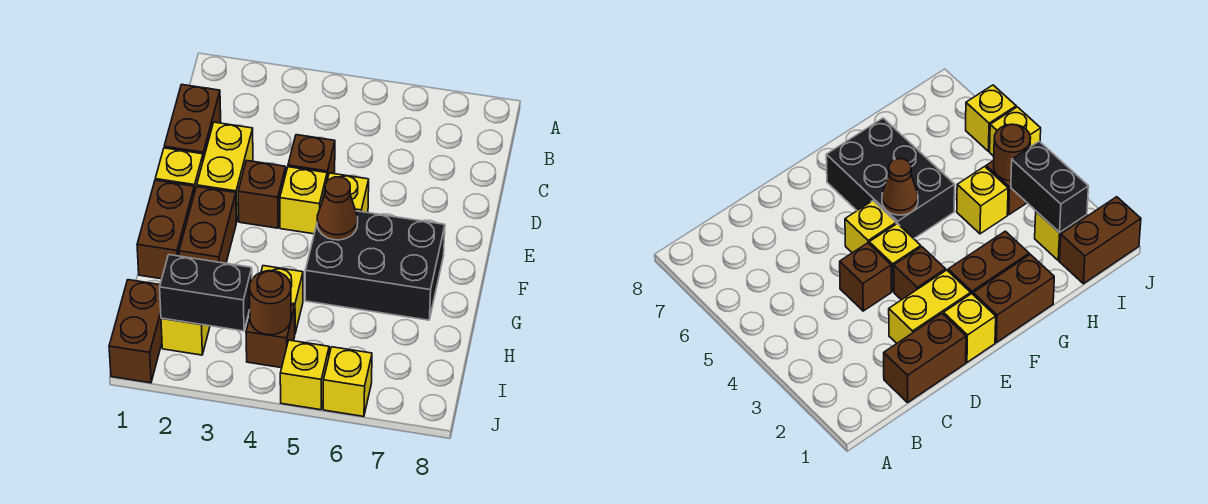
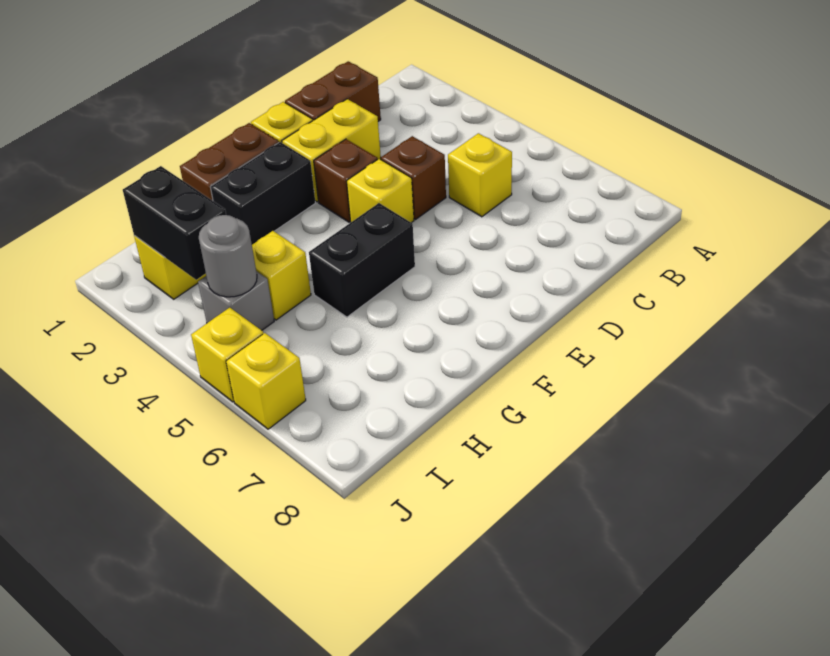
yellow brick E5 level 1 -> yellow brick C5 level 1
brown brick F2:G2 level 1 -> black brick F2:G2 level 1
black brick F5:G7 level 1 -> black brick F5:G5 level 1
brown cone F5 level 2 -> none
brown brick I1:J1 level 1 -> none
brown brick I4 level 1 -> grey brick I4 level 1
brown round brick I4 level 2 -> grey round brick I4 level 2

